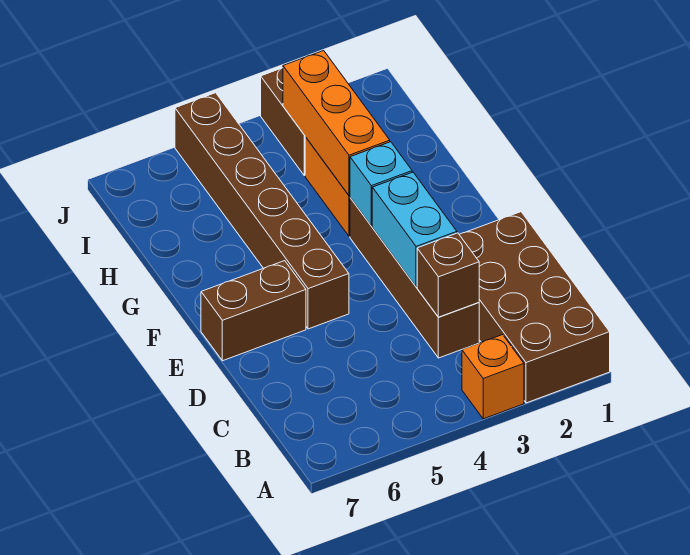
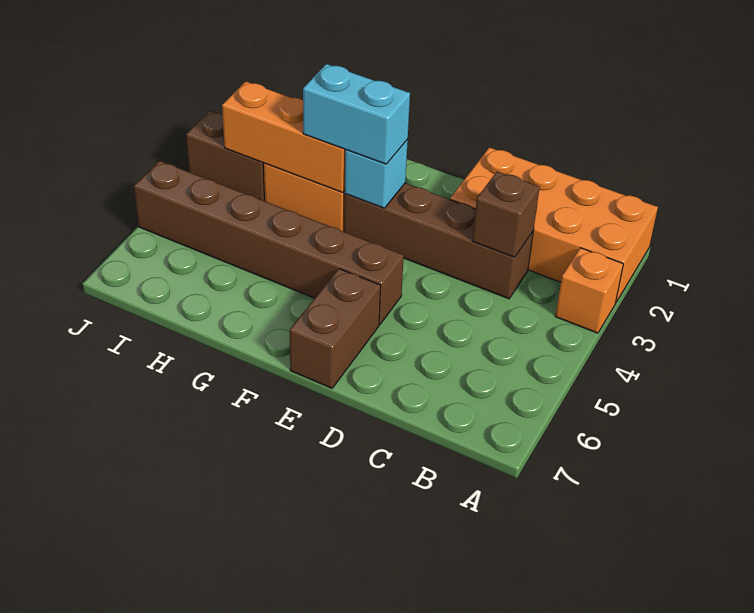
brown brick A1:D2 level 1 -> orange brick A1:D2 level 1
cyan brick D3:E3 level 2 -> cyan brick F3:G3 level 3

